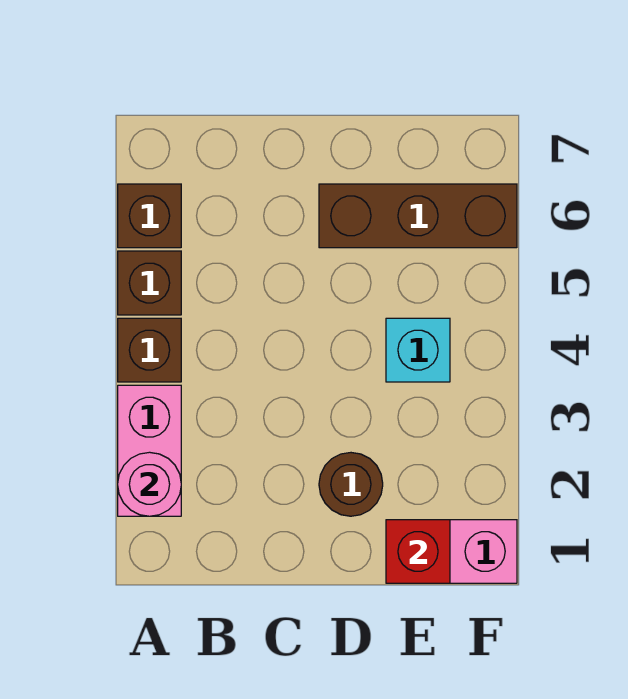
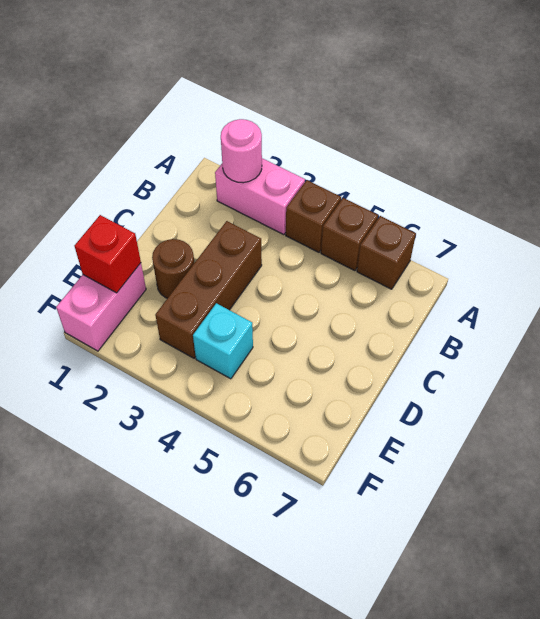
brown brick D6:F6 level 1 -> brown brick C3:E3 level 1

